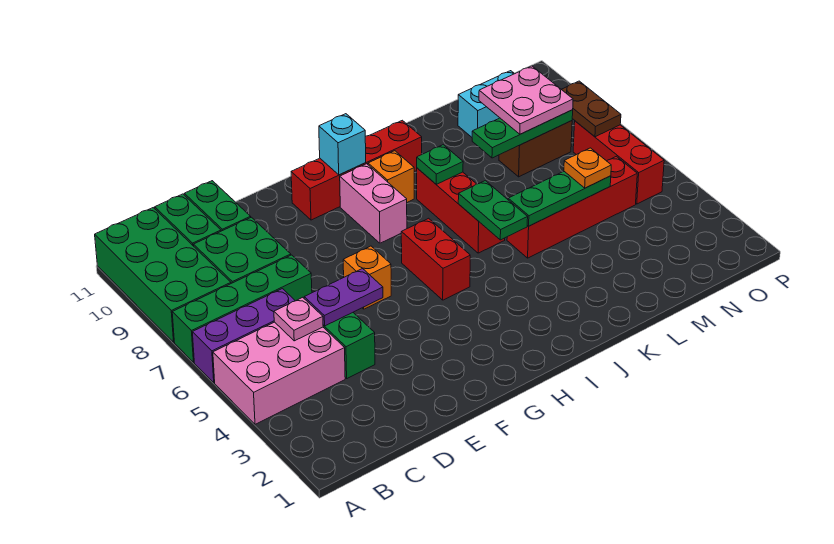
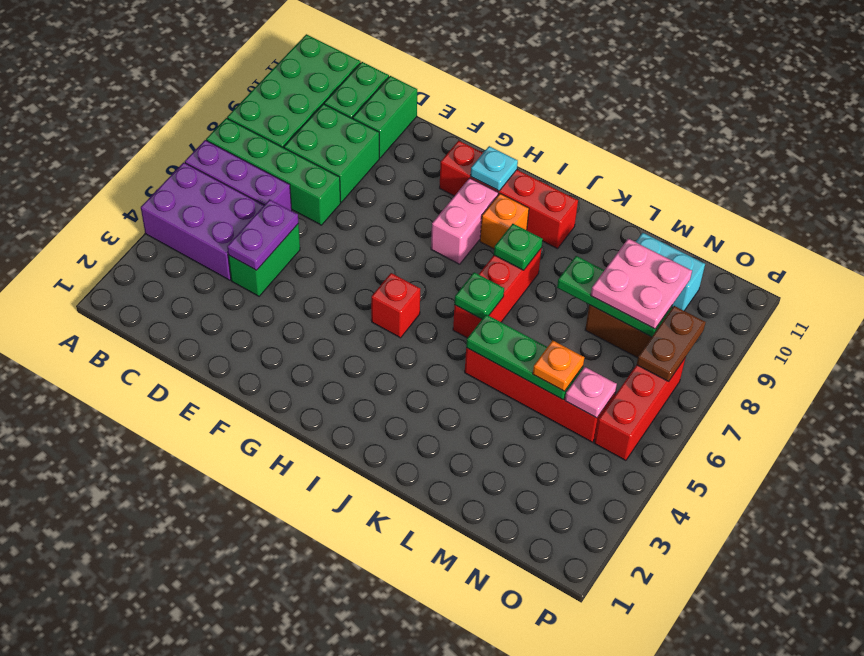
pink brick A4:C5 level 1 -> purple brick A4:C5 level 1
pink plate C5 level 2 -> pink plate N5 level 2
purple plate D5:E5 level 2 -> purple plate D4:D5 level 2
orange brick F6 level 1 -> none
red brick H5:H6 level 1 -> red brick H5 level 1
cyan brick H10 level 2 -> cyan plate H10 level 2
green plate J5:J6 level 2 -> green plate J6 level 2

